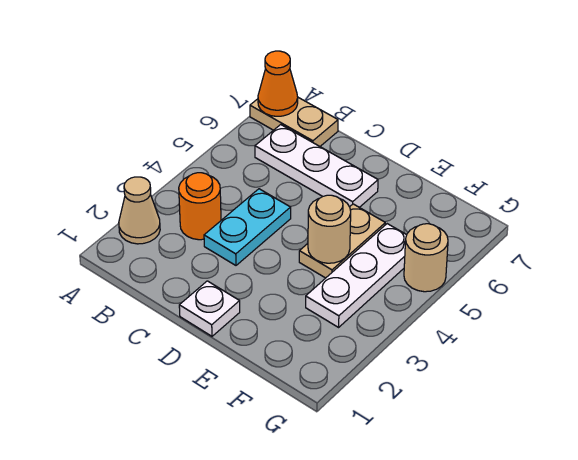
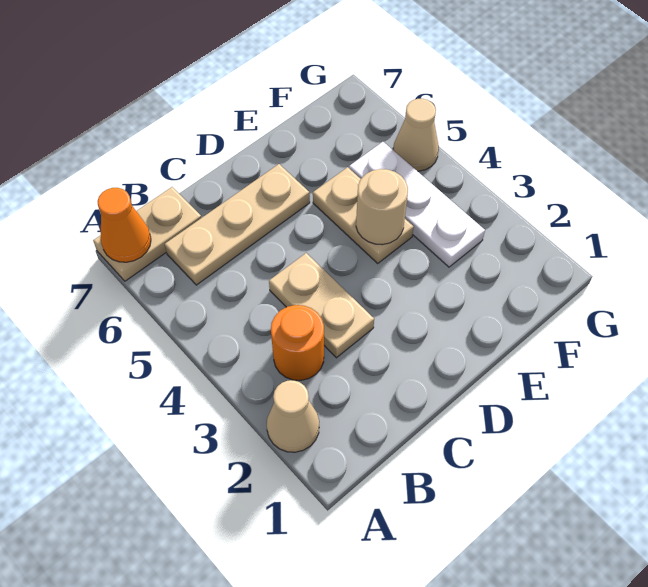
white plate B6:D6 level 1 -> tan plate B6:D6 level 1
cyan plate C3:C4 level 1 -> tan plate C3:C4 level 1
white plate D1 level 1 -> none
tan round brick G5 level 1 -> tan cone G5 level 1

